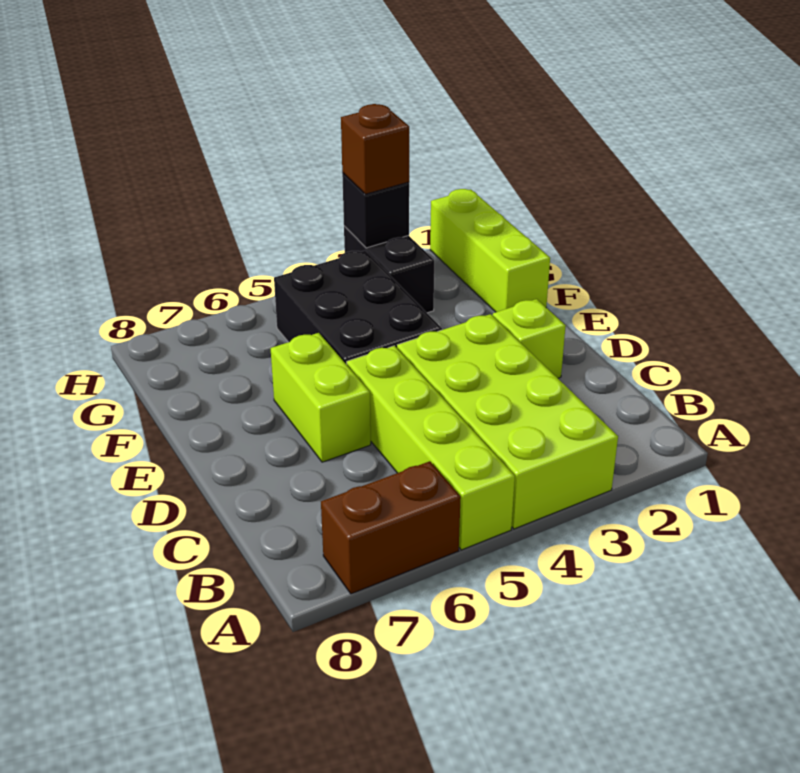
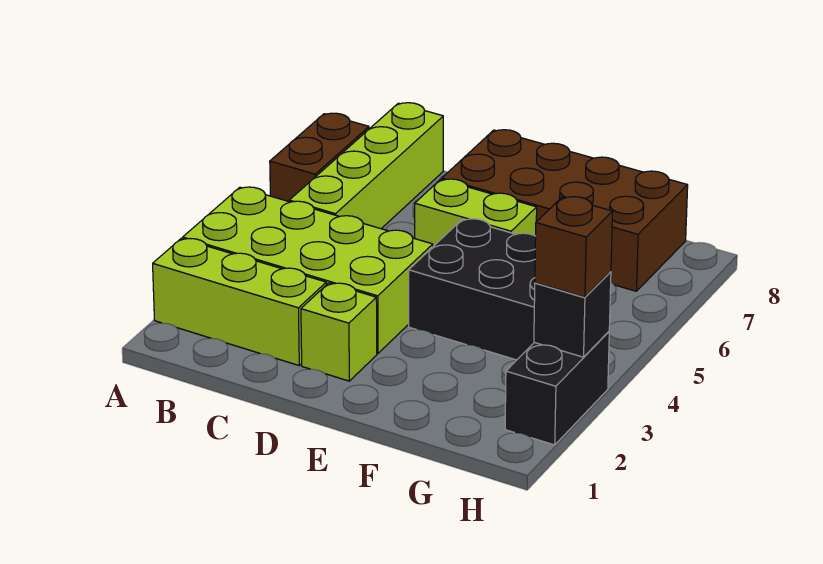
lime brick A5:D5 level 1 -> lime brick B5:B8 level 1
none -> brown brick D7:G8 level 1
lime brick F1:H1 level 1 -> lime brick A2:C2 level 1
black brick G3:H3 level 1 -> black brick H2:H3 level 1

